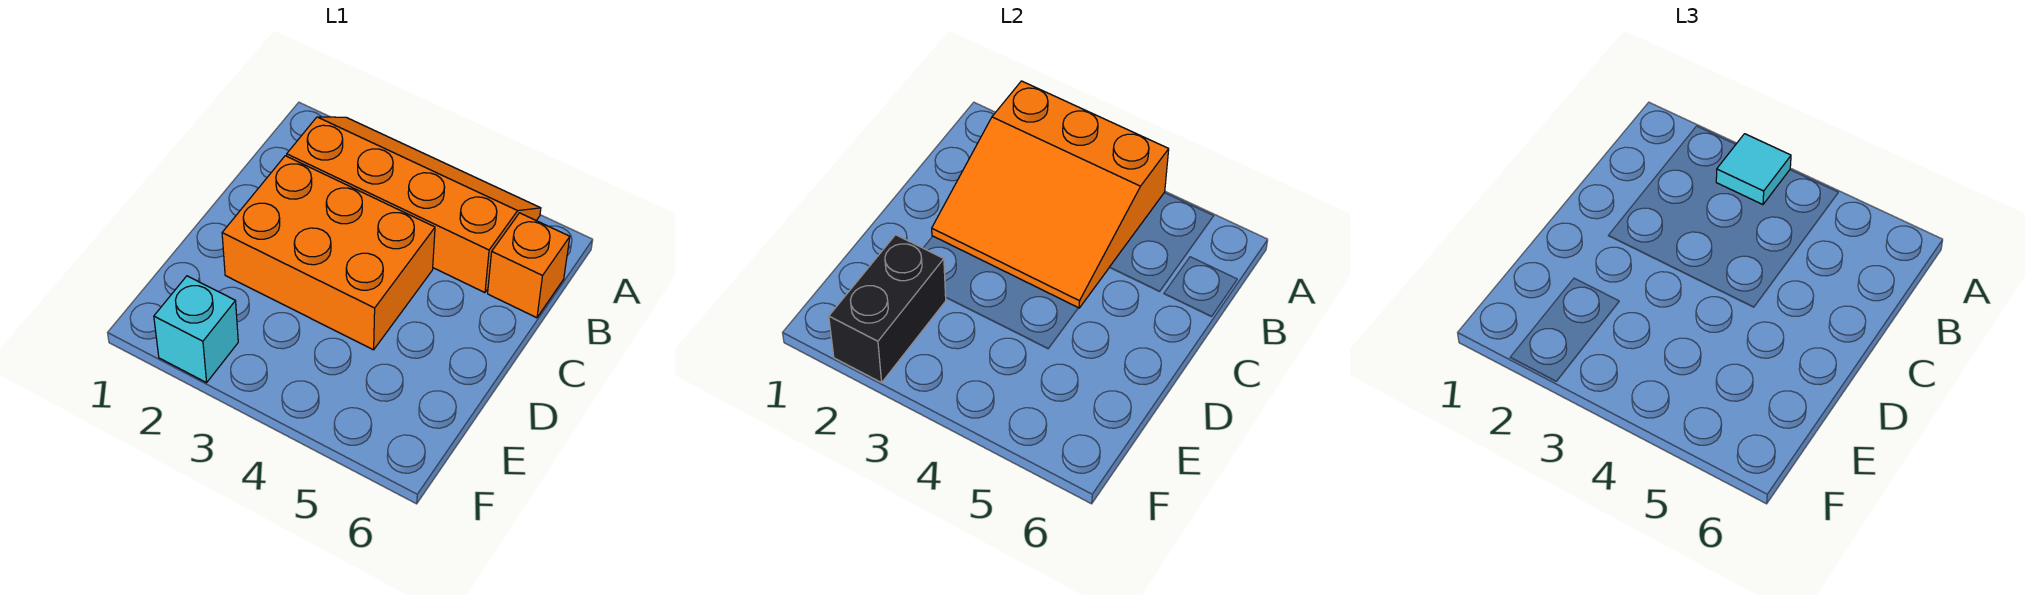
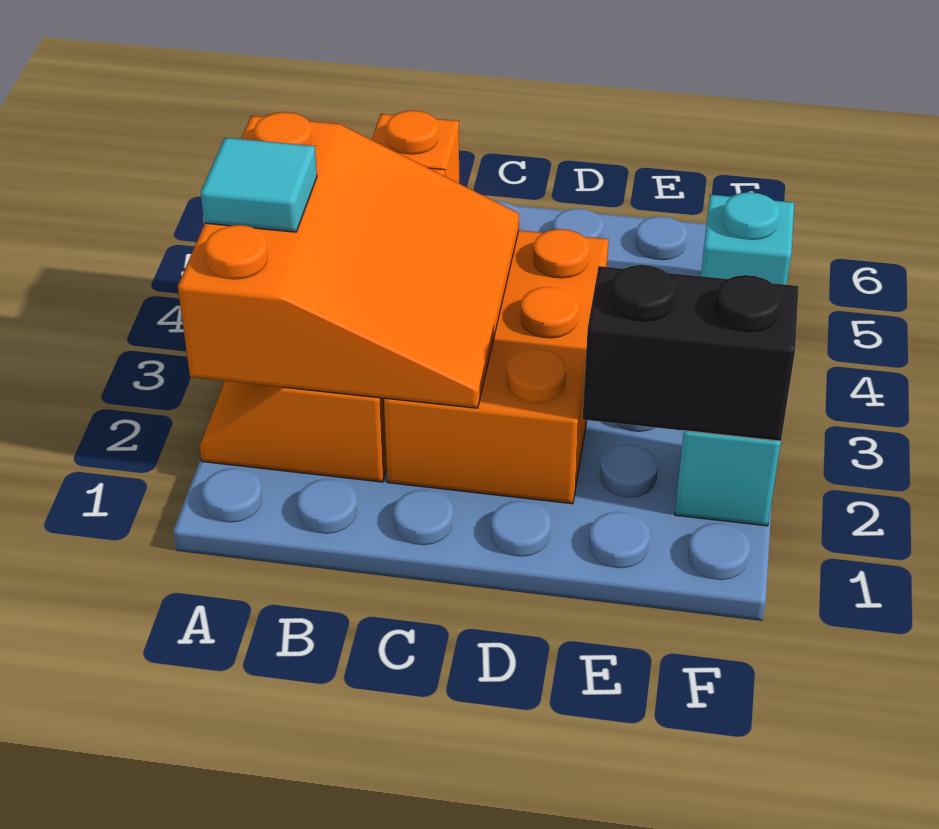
none -> cyan brick F5 level 1

